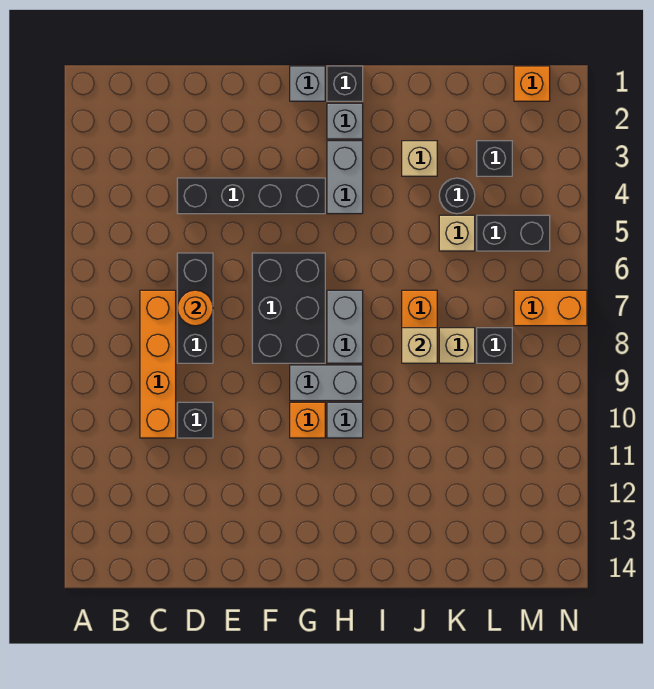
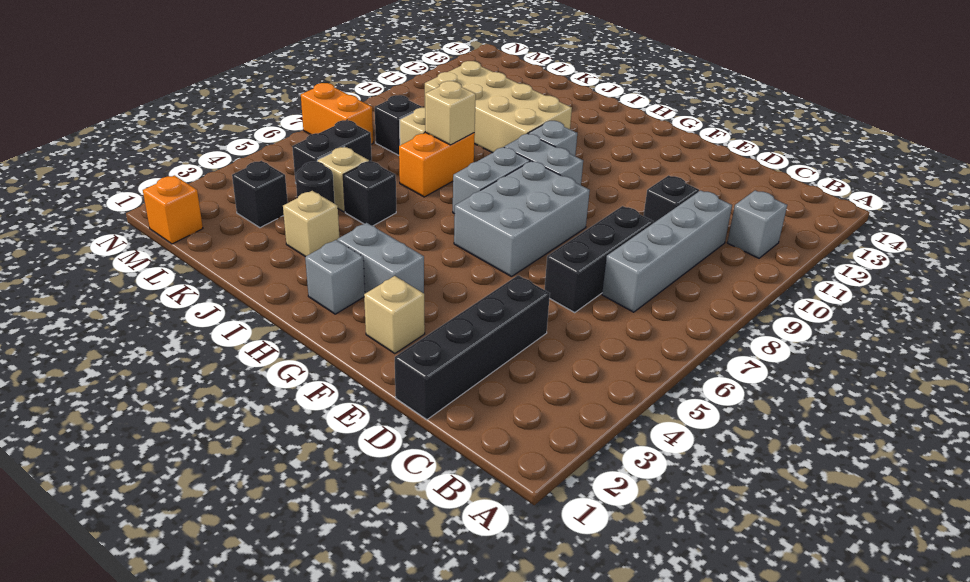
orange brick C7:C10 level 1 -> grey brick C7:C10 level 1
black brick D4:G4 level 1 -> black brick D1:D4 level 1
orange round brick D7 level 2 -> none
none -> tan brick F2 level 1
black brick F6:G8 level 1 -> grey brick F6:G8 level 1
grey brick G1 level 1 -> grey brick B11 level 1
orange brick G10 level 1 -> none
black brick H1 level 1 -> black brick J5 level 1
grey brick H3:H4 level 1 -> grey brick G3:H3 level 1
none -> tan brick I10:L11 level 1
black brick L5:M5 level 1 -> black brick L5:L6 level 1

